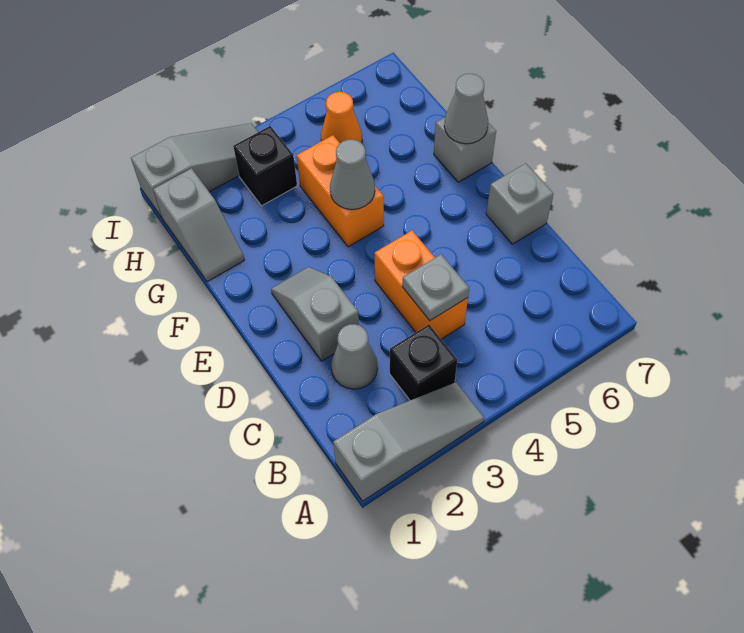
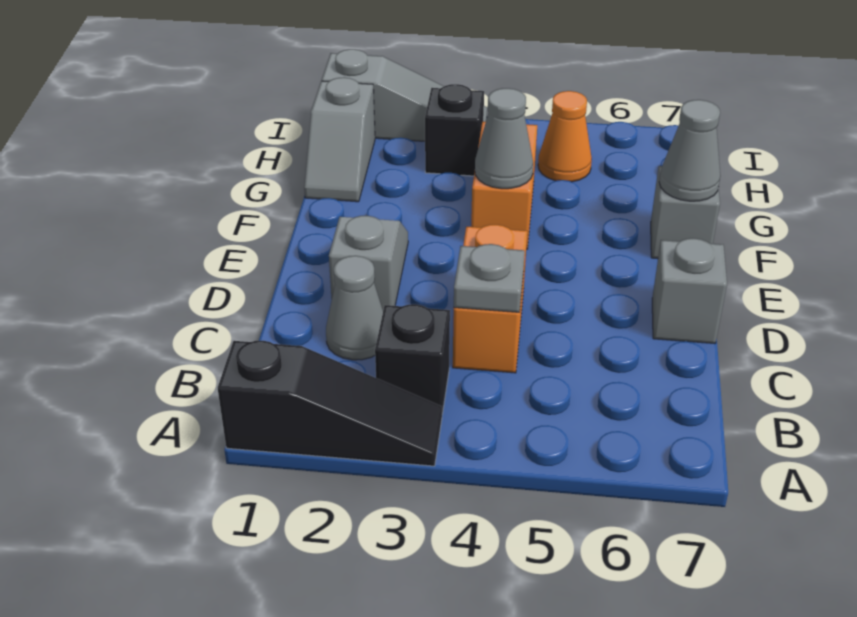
grey slope A1:A3 level 1 top 1 -> black slope A1:A3 level 1 top 1

